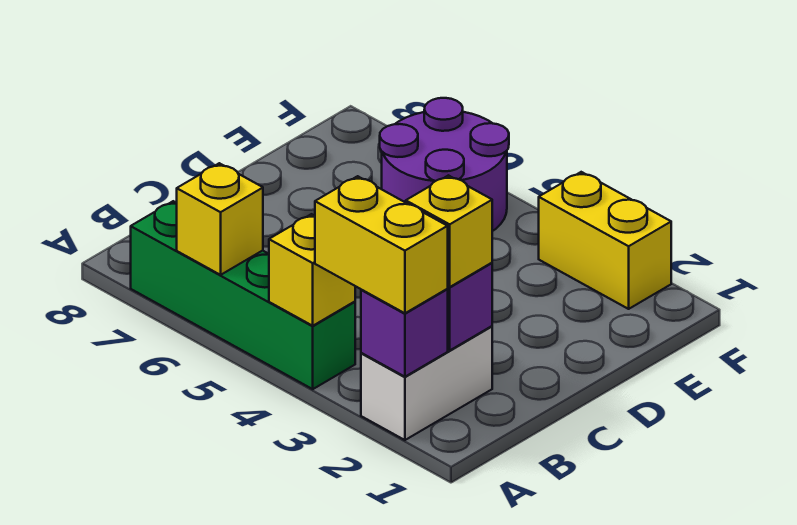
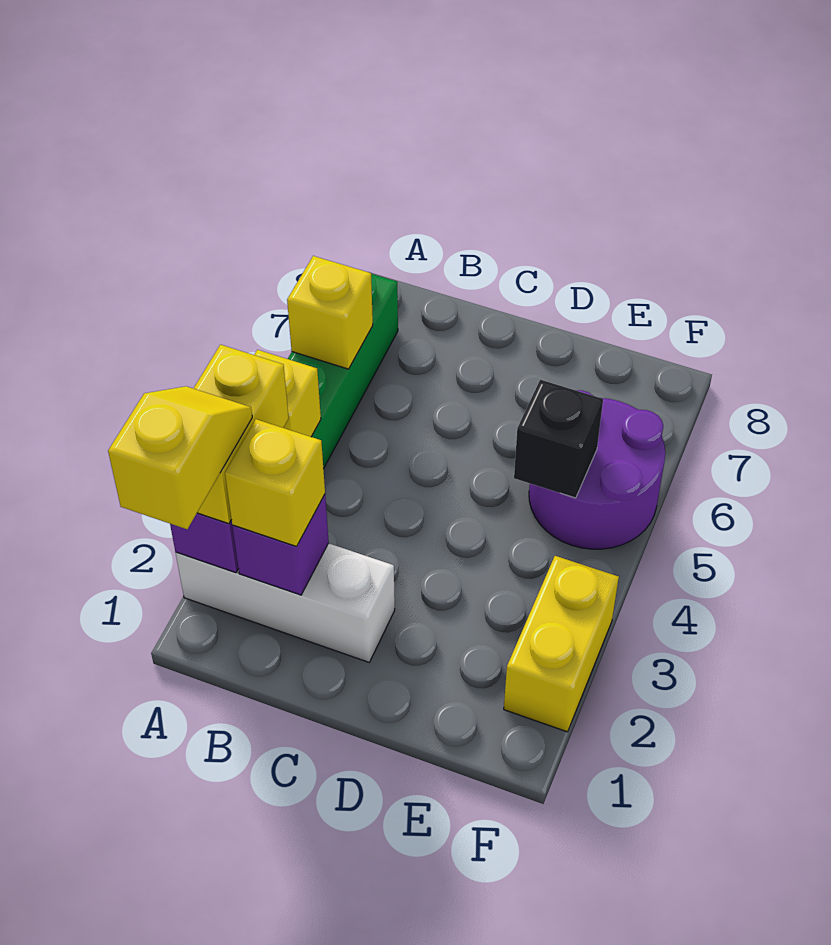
none -> yellow slope A1:A2 level 4 top 1
white brick A2:B2 level 1 -> white brick A2:C2 level 1
none -> black brick E5 level 2

